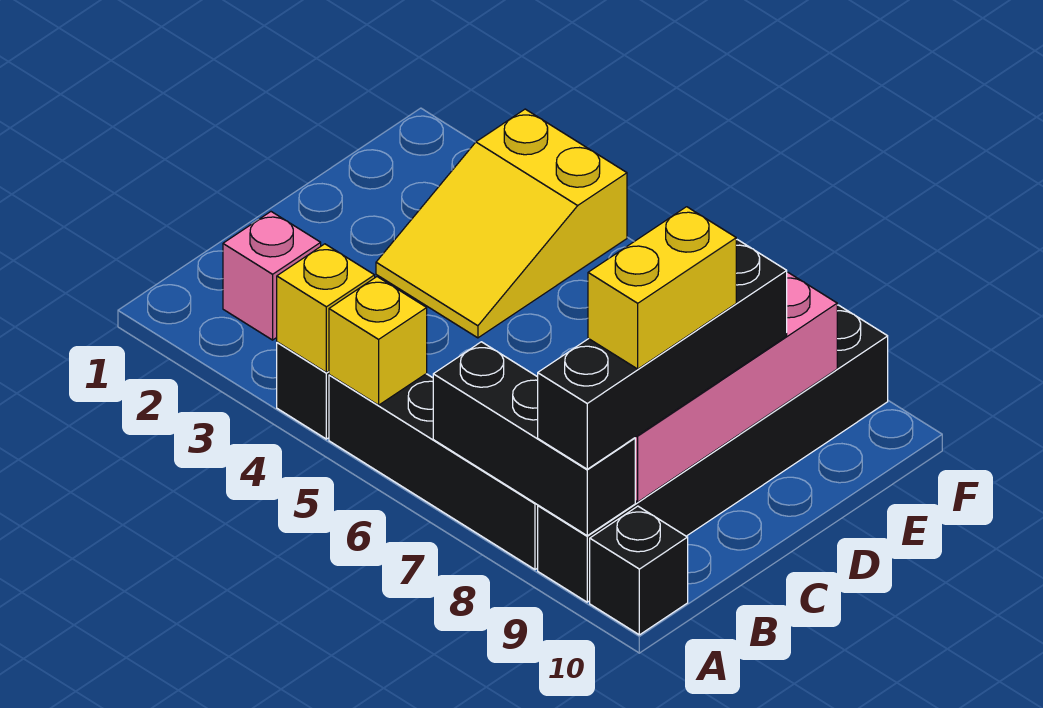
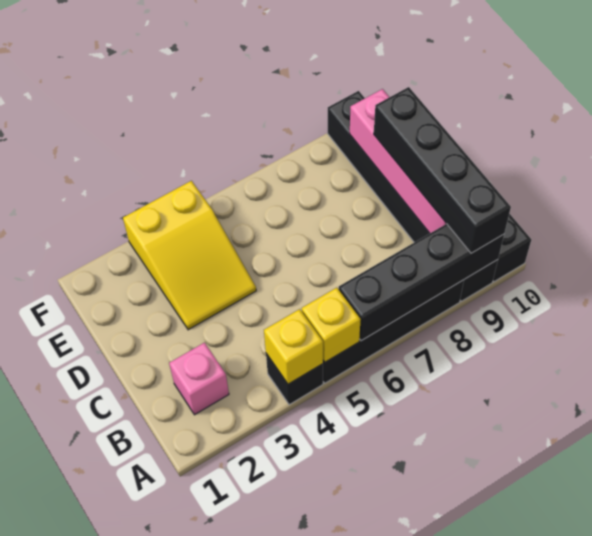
black brick A7:A9 level 2 -> black brick A6:A9 level 2
yellow brick B9:C9 level 4 -> none

